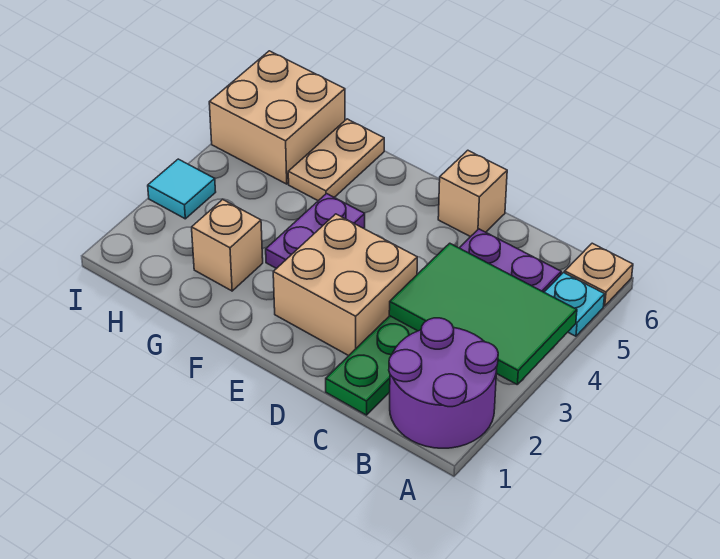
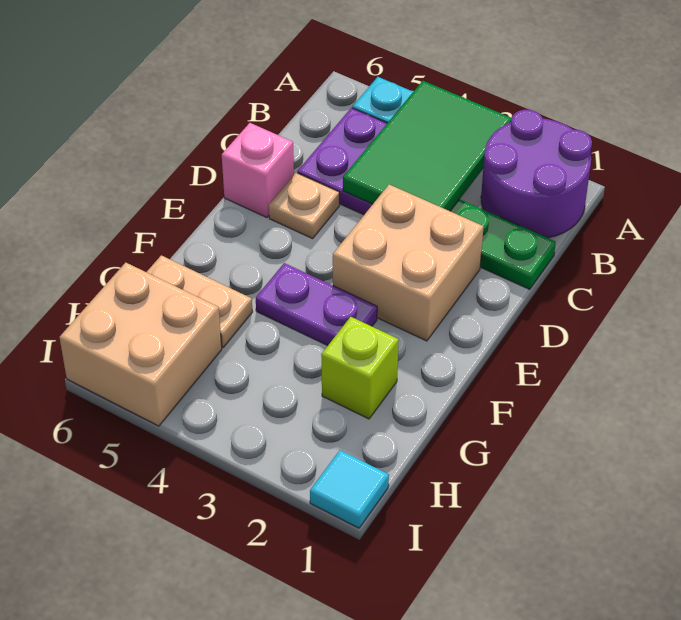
tan plate A6 level 1 -> tan plate D5 level 1
tan brick D6 level 1 -> pink brick D6 level 1
tan brick G2 level 1 -> lime brick G2 level 1
cyan tile I3 level 1 -> cyan tile I1 level 1

